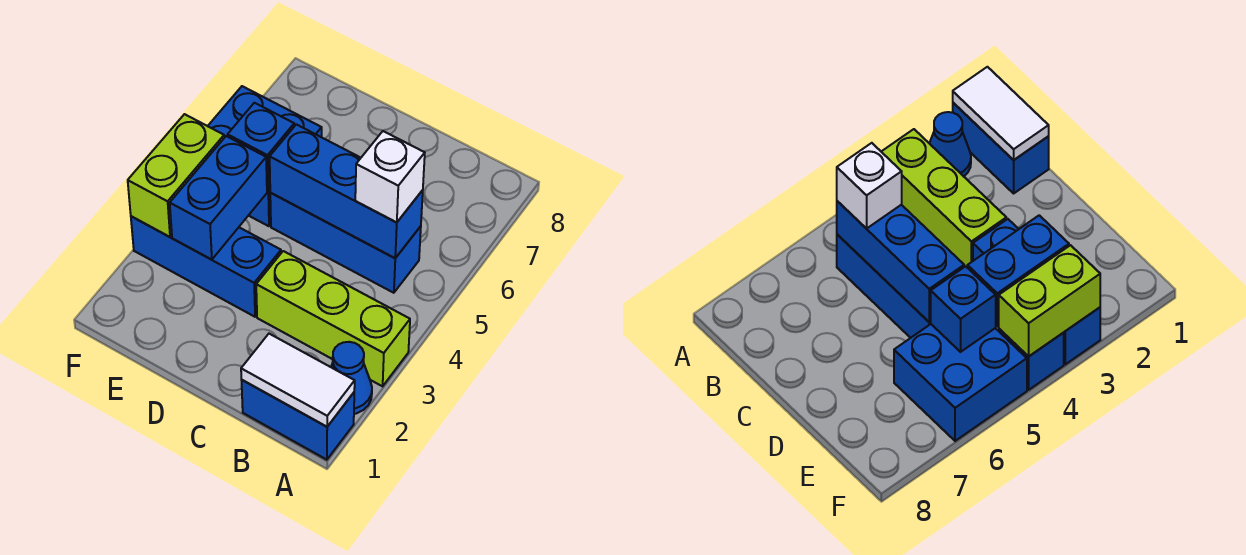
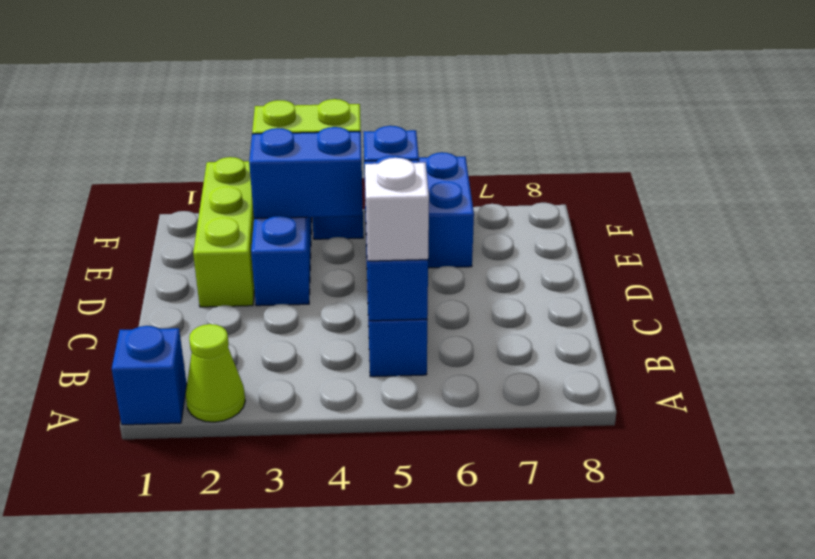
blue brick A1:B1 level 1 -> blue brick A1 level 1
white tile A1:B1 level 2 -> none
blue cone A2 level 1 -> lime cone A2 level 1
lime brick A3:C3 level 1 -> lime brick D2:F2 level 1

